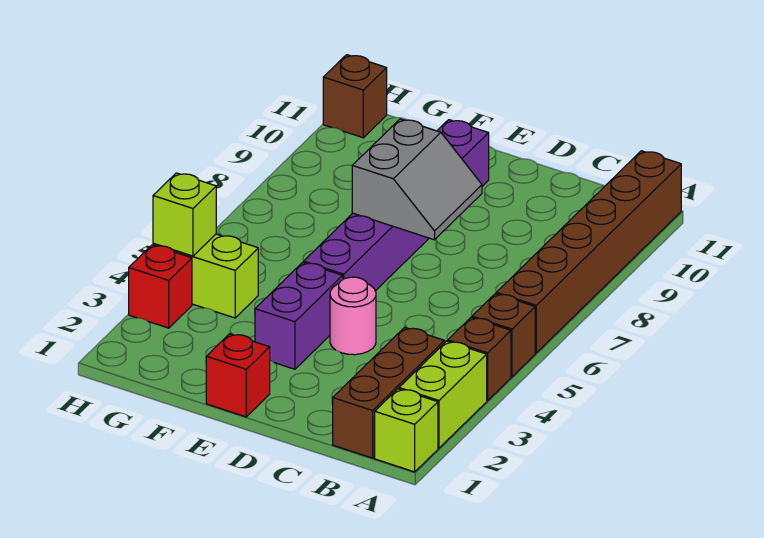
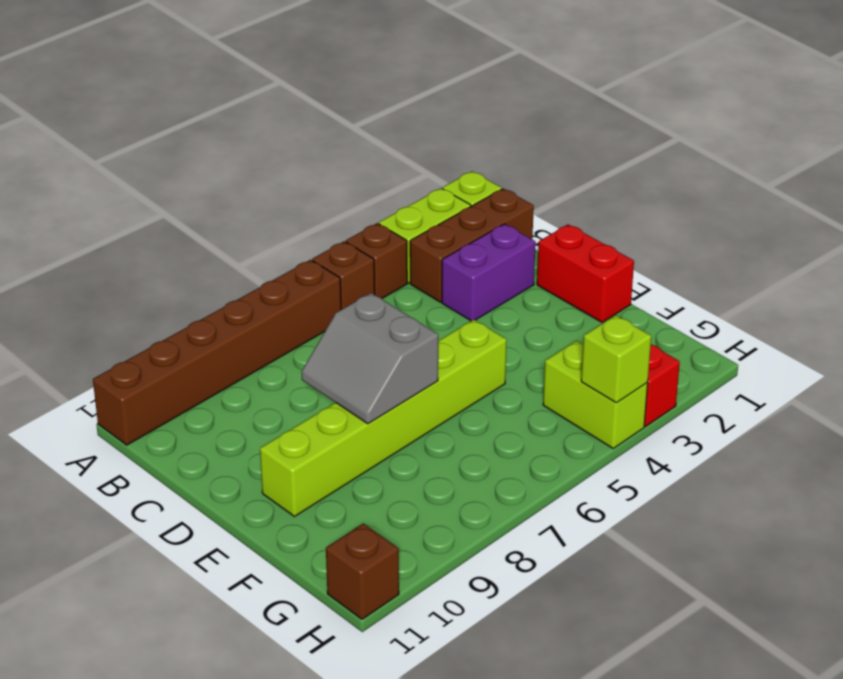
pink round brick D4 level 1 -> none
grey slope D7:E8 level 2 top E -> grey slope D7:E8 level 2 top 7
red brick E1 level 1 -> red brick D1:E1 level 1
purple brick E3:E4 level 1 -> purple brick C2:C3 level 1
purple brick E5:E10 level 1 -> lime brick E5:E10 level 1

